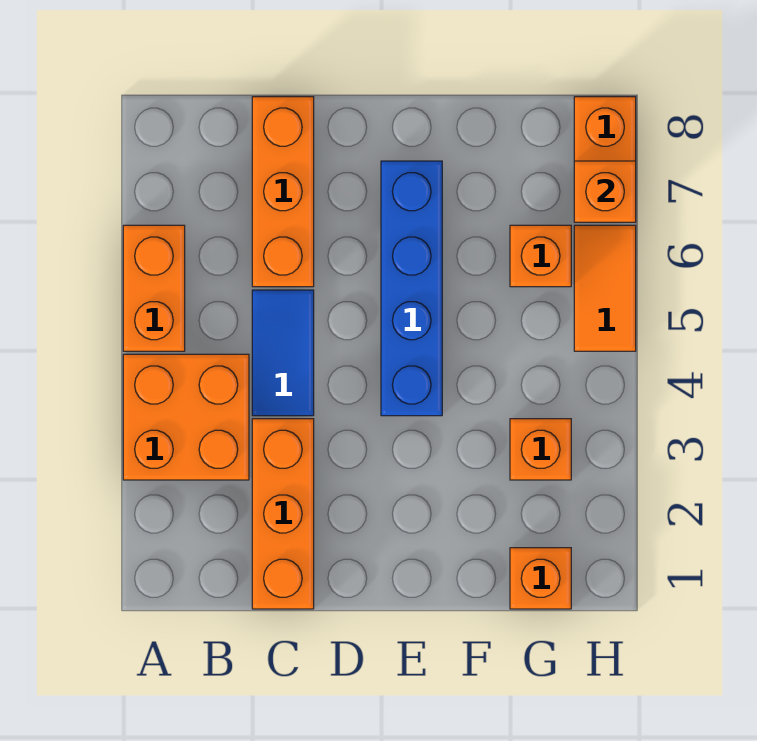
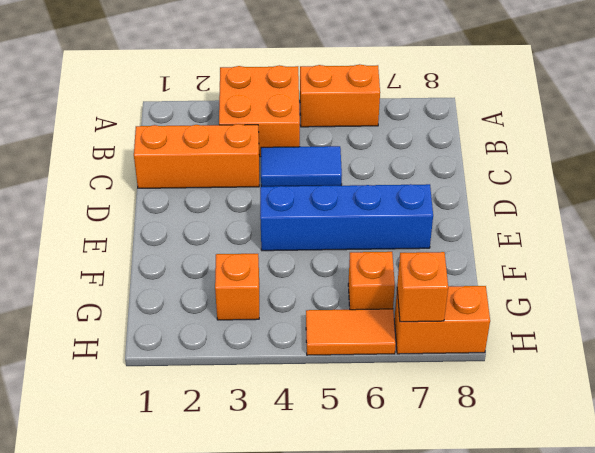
orange brick C6:C8 level 1 -> none
orange brick G1 level 1 -> none

